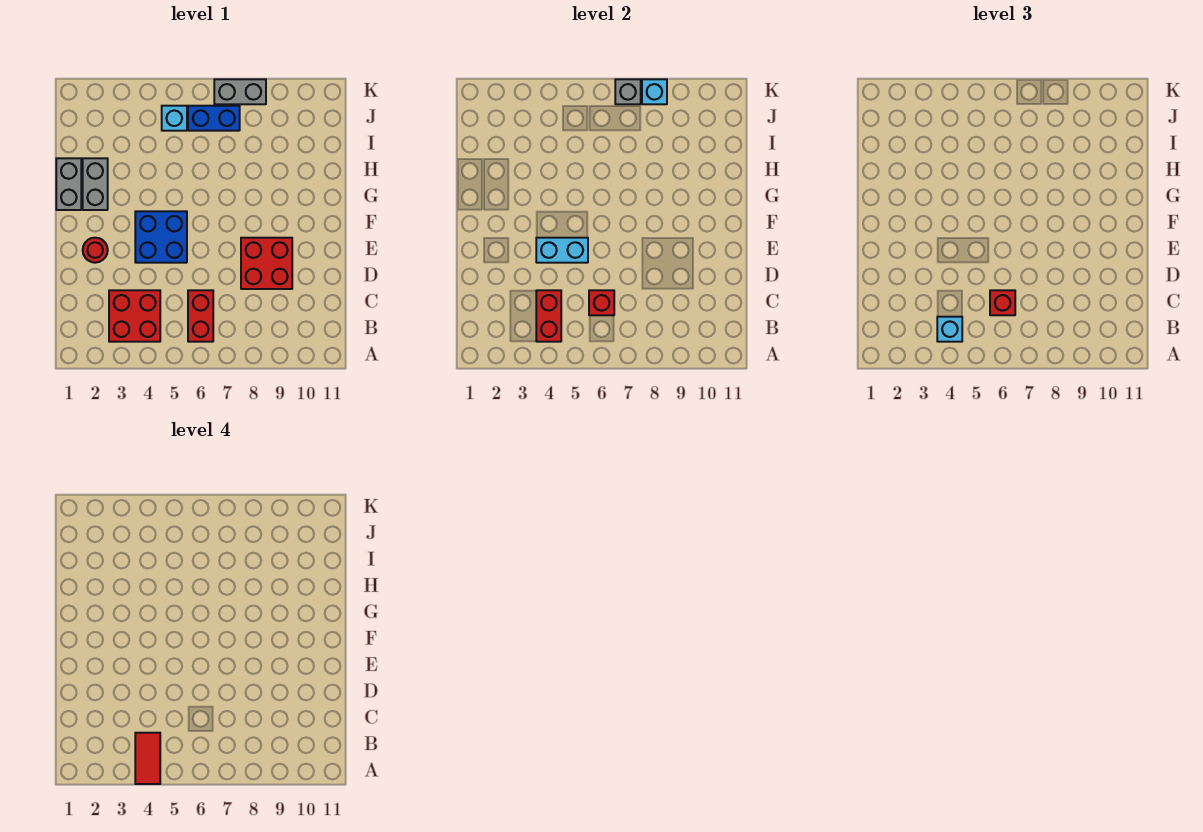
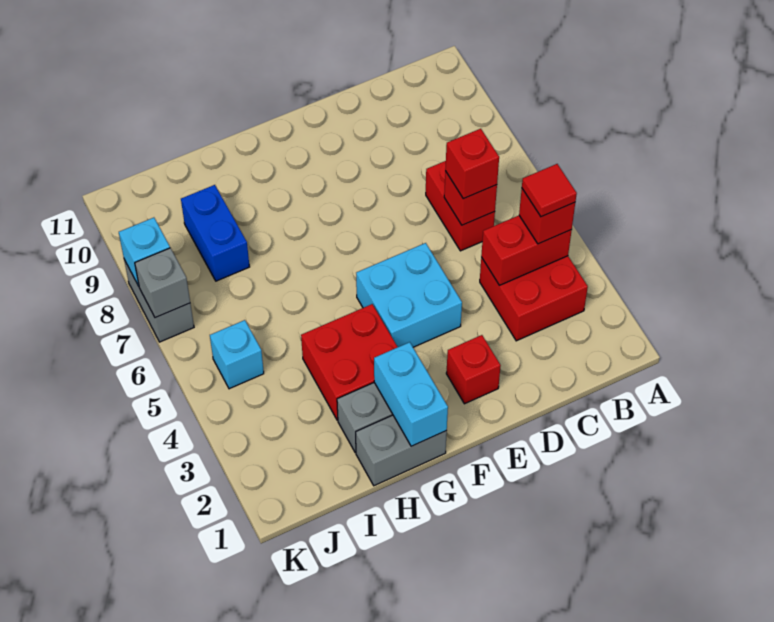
red tile A4:B4 level 4 -> red tile B4 level 4
cyan brick B4 level 3 -> red brick B4 level 3
red brick B6:C6 level 1 -> red brick C6:C7 level 1
red brick D8:E9 level 1 -> red brick G3:H4 level 1
red round brick E2 level 1 -> red brick E2 level 1
blue brick E4:F5 level 1 -> cyan brick E4:F5 level 1
cyan brick E4:E5 level 2 -> cyan brick G1:G2 level 2
blue brick J6:J7 level 1 -> blue brick I8:I9 level 1

